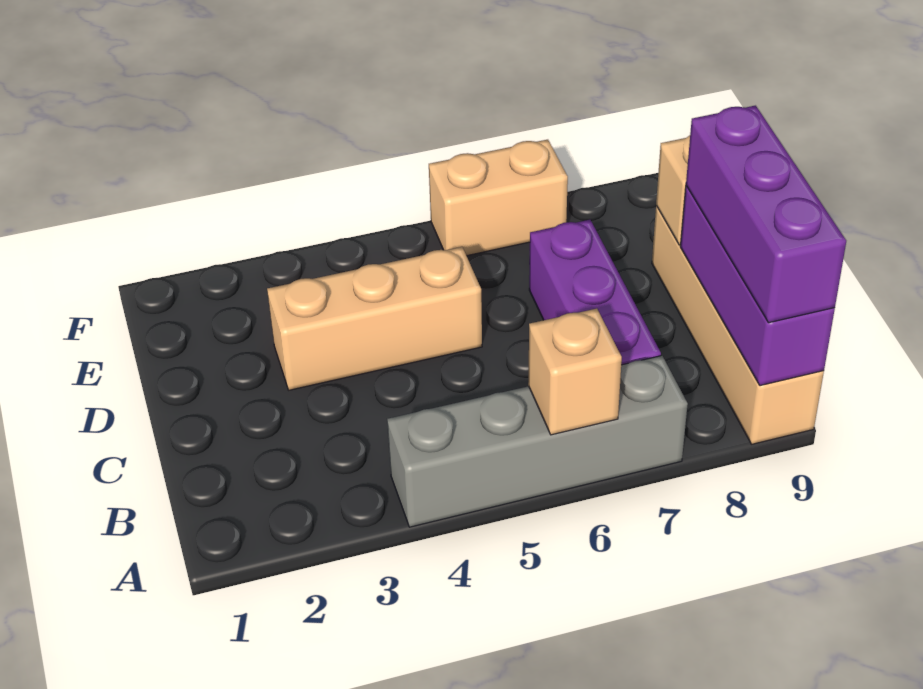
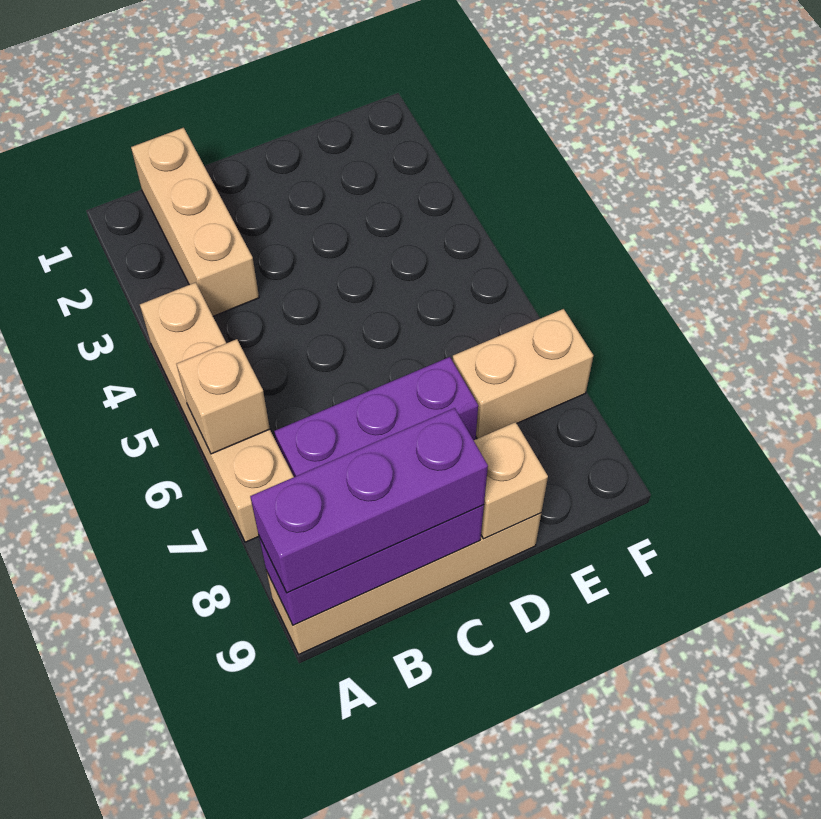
grey brick A4:A7 level 1 -> tan brick A4:A7 level 1
tan brick D3:D5 level 1 -> tan brick B1:B3 level 1
tan brick F6:F7 level 1 -> tan brick E7:F7 level 1

